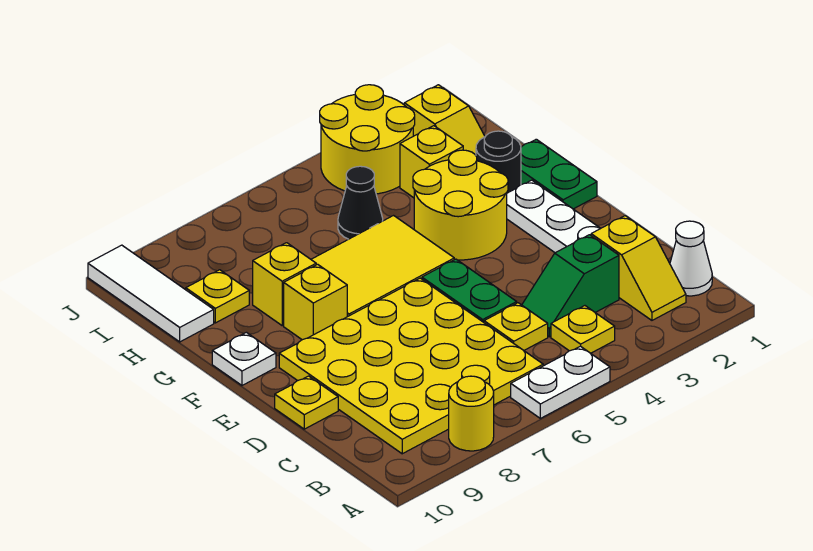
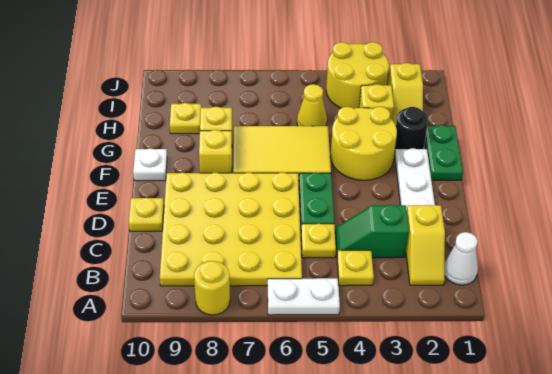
black cone H5 level 1 -> yellow cone H5 level 1
white tile H10:J10 level 1 -> none

